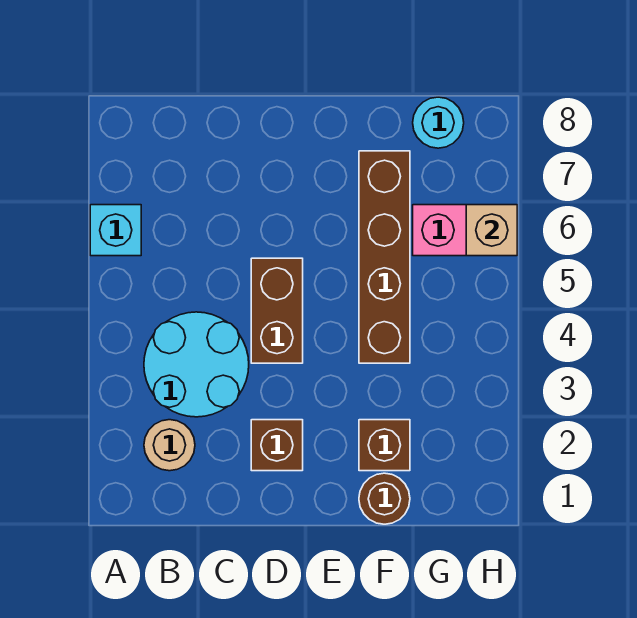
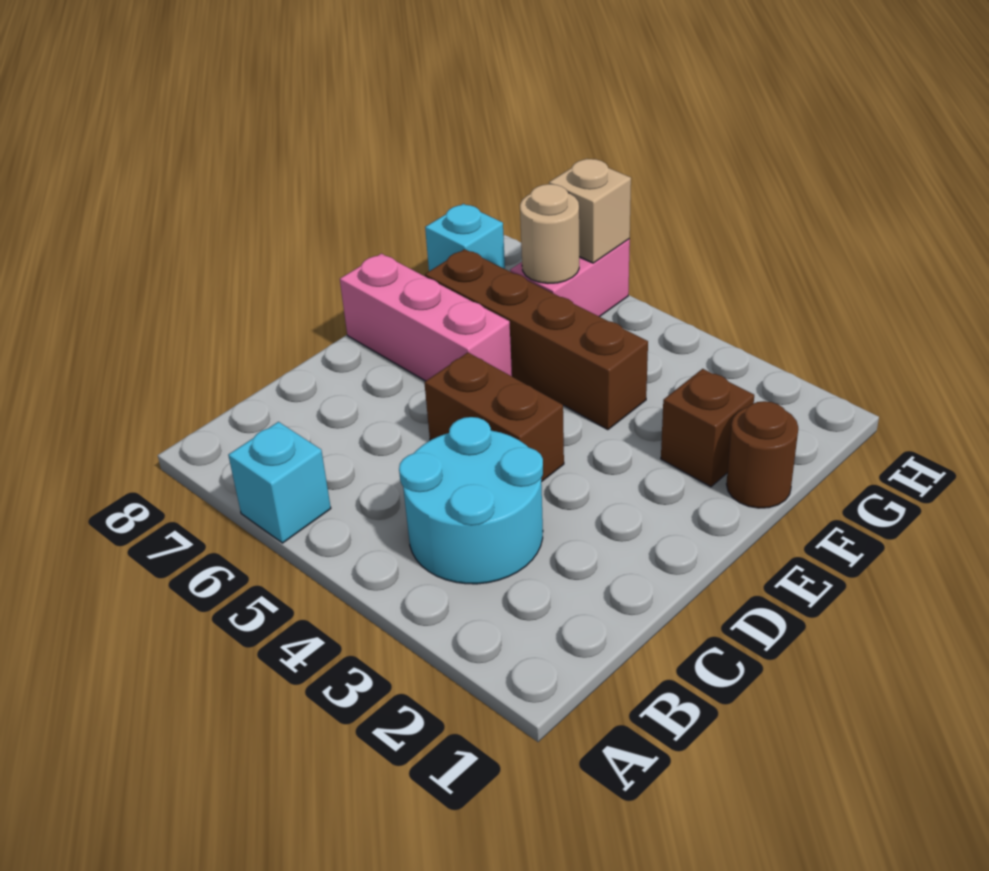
tan round brick B2 level 1 -> tan round brick G6 level 2
brown brick D2 level 1 -> none
none -> pink brick E6:E8 level 1
cyan round brick G8 level 1 -> cyan brick G8 level 1

